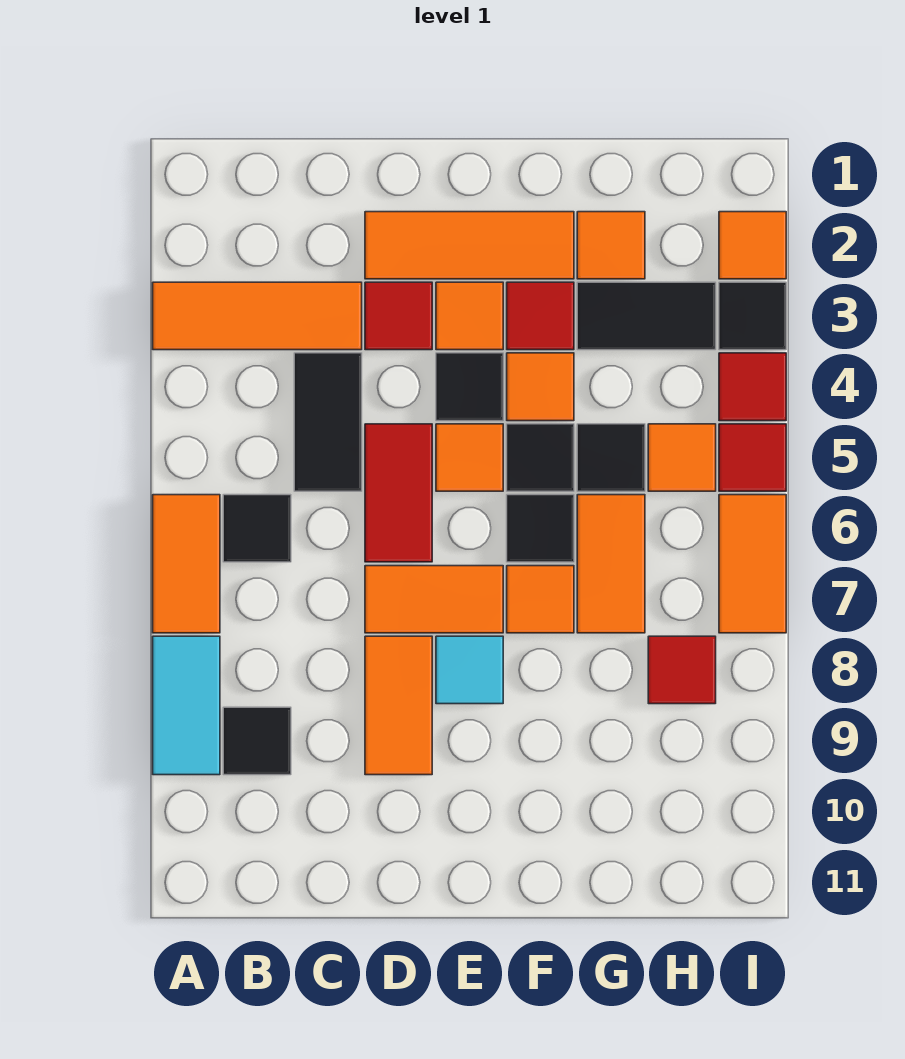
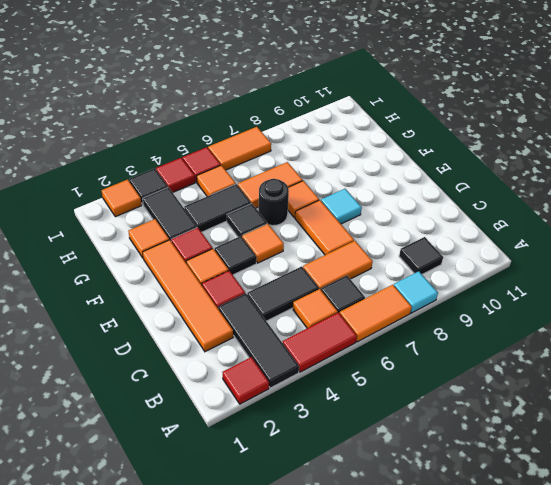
orange tile A3:C3 level 1 -> black tile A3:C3 level 1
cyan tile A8:A9 level 1 -> cyan tile A8 level 1
orange tile D2:F2 level 1 -> orange tile C2:F2 level 1
red tile D5:D6 level 1 -> red tile A4:A5 level 1
orange tile D8:D9 level 1 -> orange tile C6:C7 level 1
orange tile F4 level 1 -> orange tile B5 level 1
black tile F6 level 1 -> black round brick F6 level 1
black tile G5 level 1 -> black tile G4:G5 level 1
red tile H8 level 1 -> red tile A2 level 1

